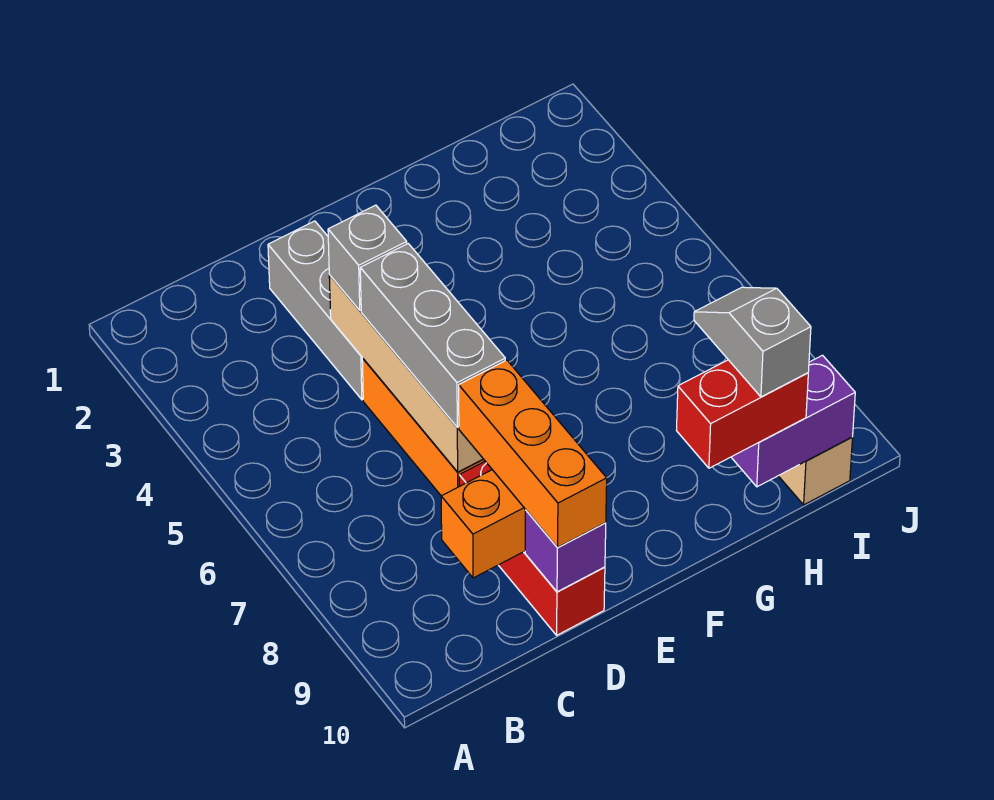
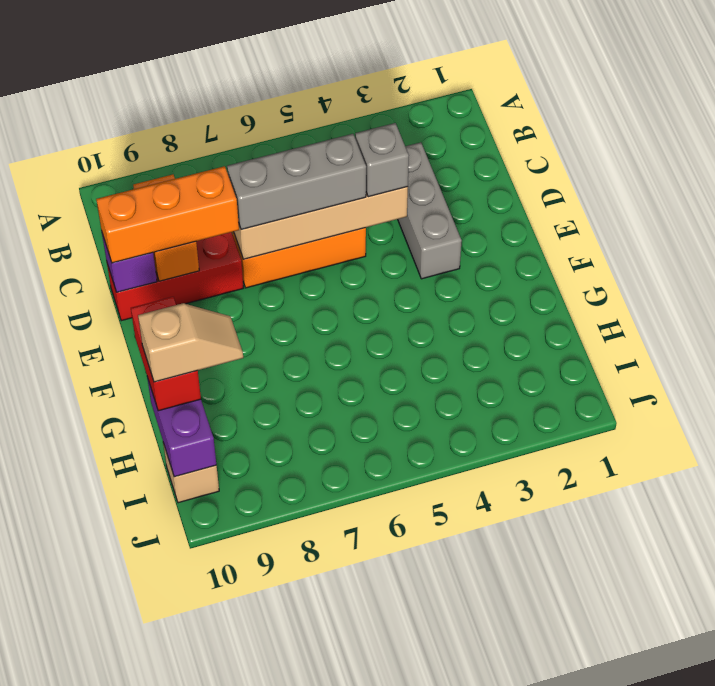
grey brick D2:D4 level 1 -> grey brick C3:E3 level 1
grey slope H9:H10 level 4 top 10 -> tan slope H9:H10 level 4 top 10

